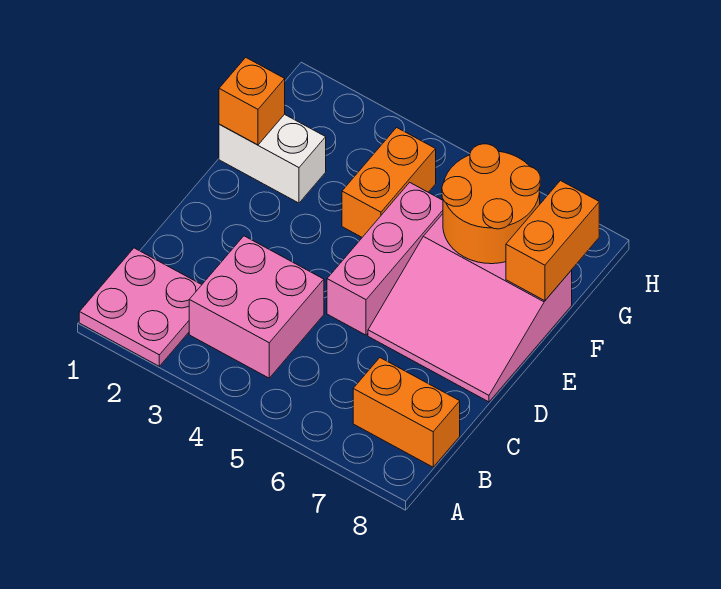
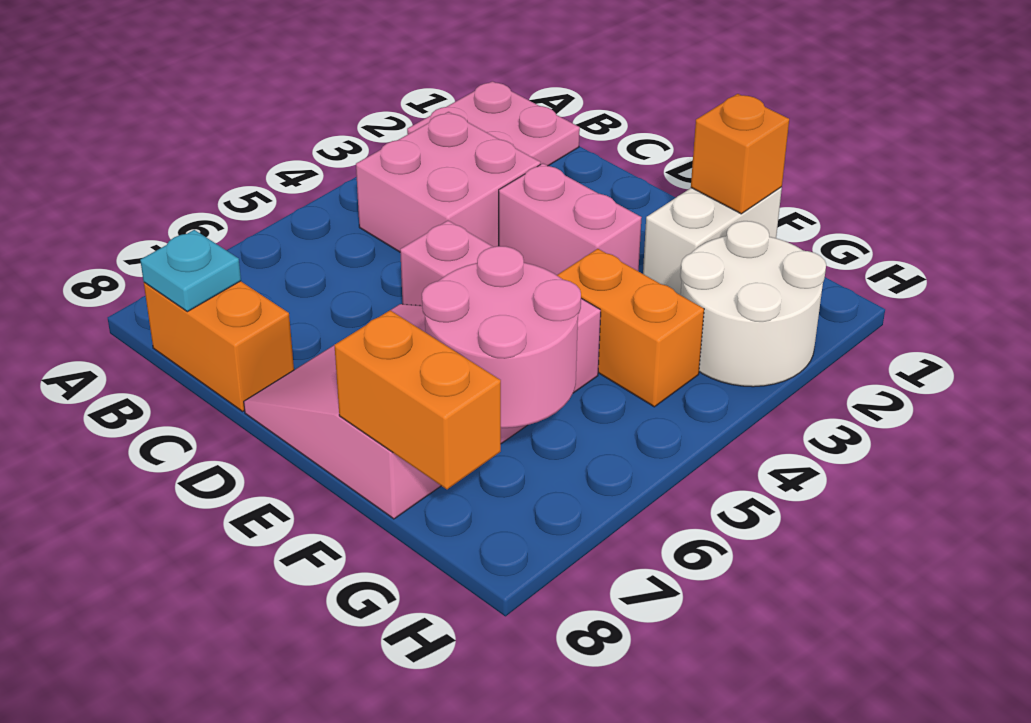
orange brick B7:B8 level 1 -> orange brick B8:C8 level 1
none -> cyan plate B8 level 2
none -> pink brick D3:E3 level 1
orange round brick F6:G7 level 2 -> pink round brick F6:G7 level 2
none -> white round brick G2:H3 level 1

